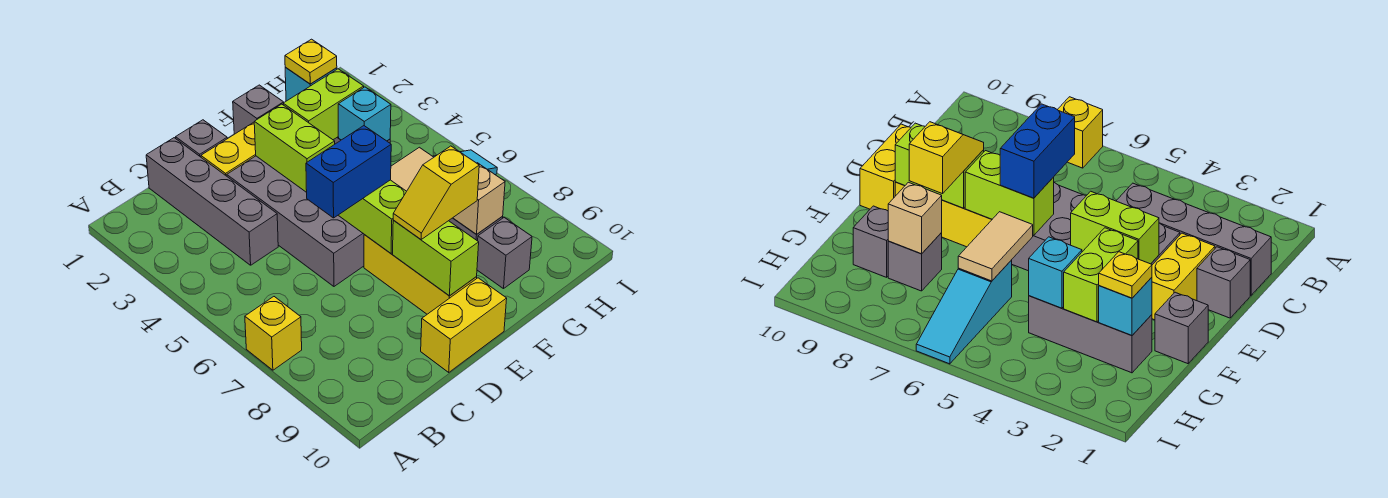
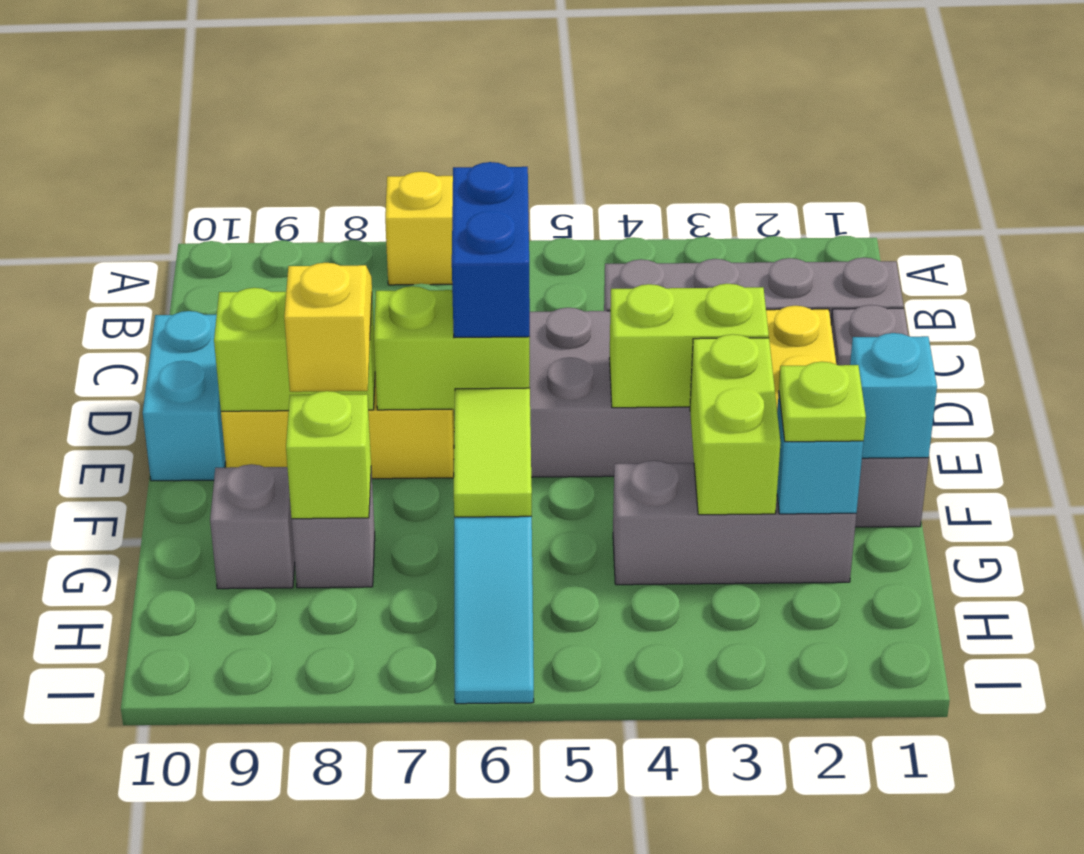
yellow brick D10:E10 level 1 -> cyan brick D10:E10 level 1
tan tile F6:G6 level 2 -> lime tile F6:G6 level 2
yellow plate G2 level 3 -> lime plate G2 level 3
cyan brick G4 level 2 -> cyan brick F1 level 2
tan brick G8 level 2 -> lime brick G8 level 2

